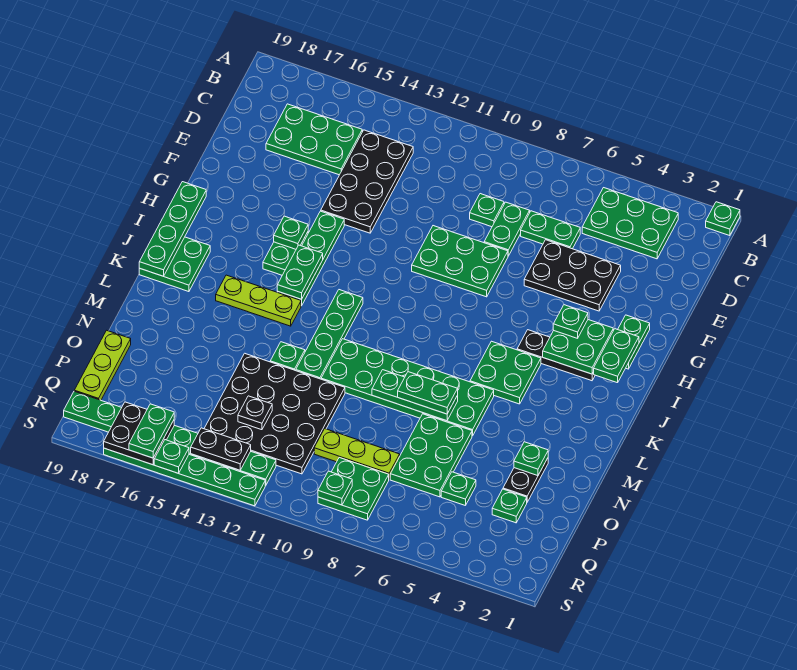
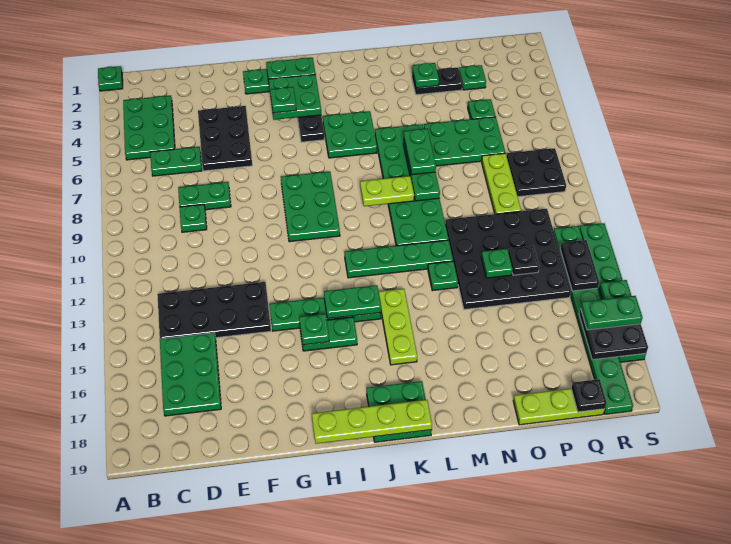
green plate D6:D7 level 1 -> green plate C6:D6 level 1
green plate F8:G10 level 1 -> green plate H8:I10 level 1
green plate H19:K19 level 2 -> lime plate H19:K19 level 2
none -> lime plate K9:L9 level 2
green plate Q8:R9 level 1 -> black plate Q8:R9 level 1
none -> black plate Q19 level 2
green plate R9 level 2 -> green plate O13 level 2

